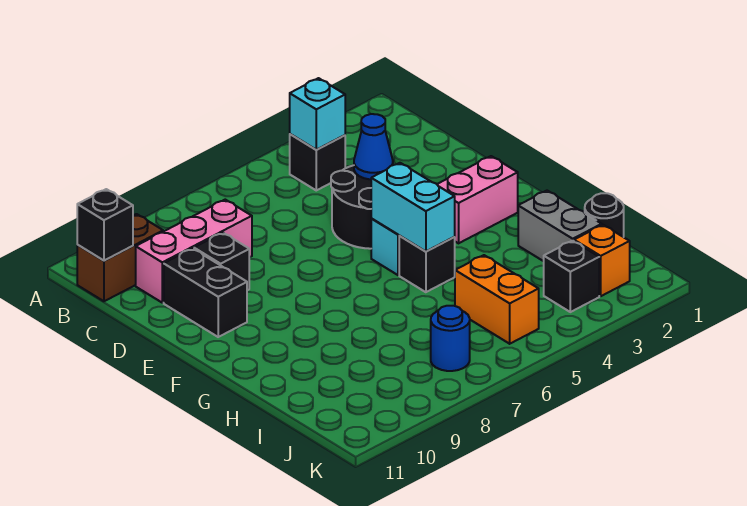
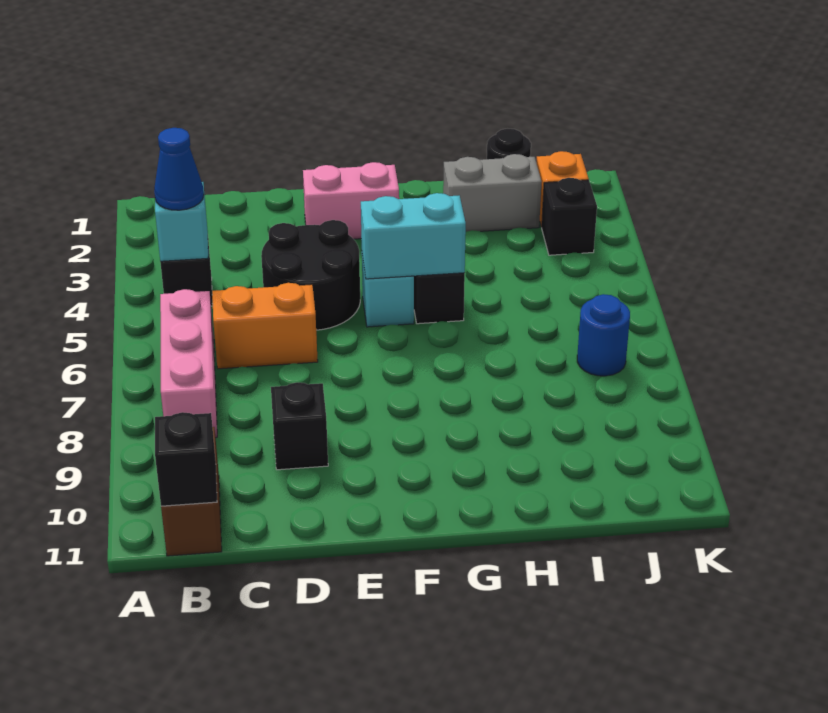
pink brick C8:C10 level 1 -> pink brick B6:B8 level 1
blue cone D4 level 2 -> blue cone B4 level 3
black brick D10:E10 level 1 -> none
pink brick F2:F3 level 1 -> pink brick E2:F2 level 1
orange brick I5:J5 level 1 -> orange brick C6:D6 level 1

